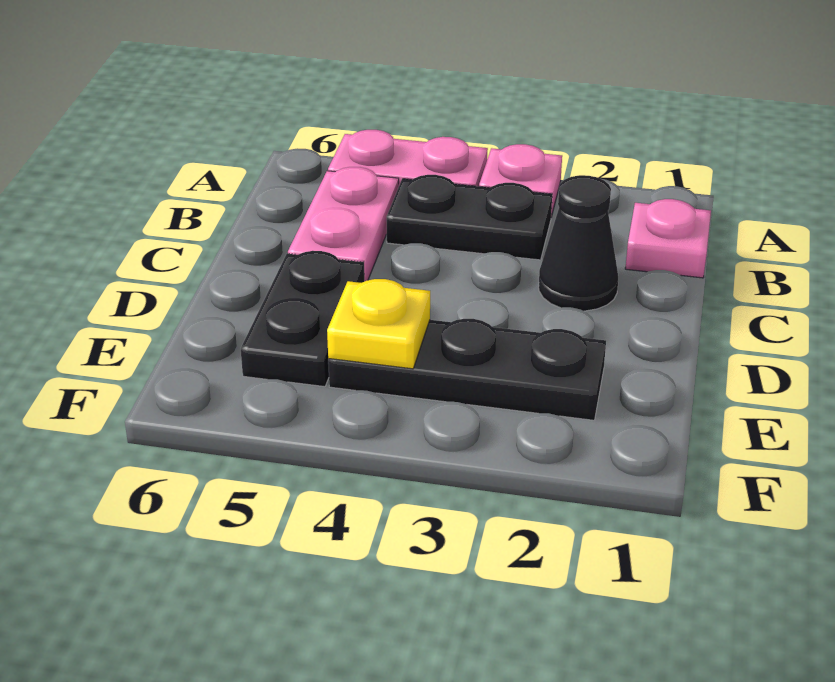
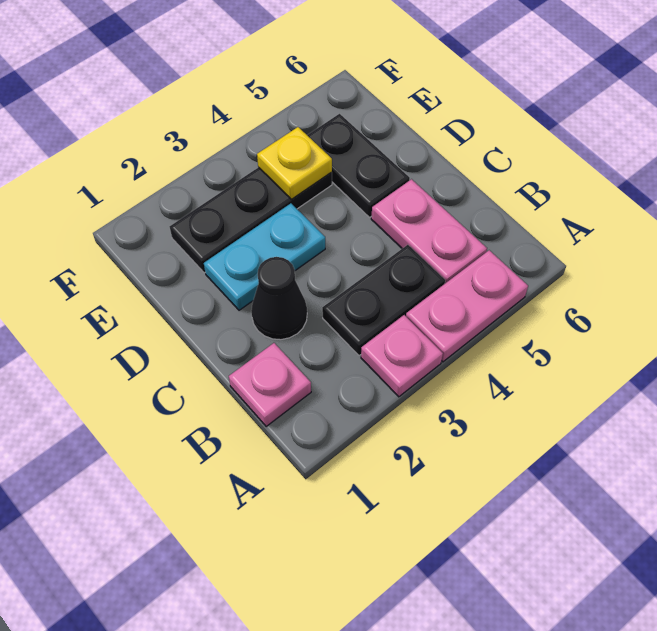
none -> cyan plate D2:D3 level 1

